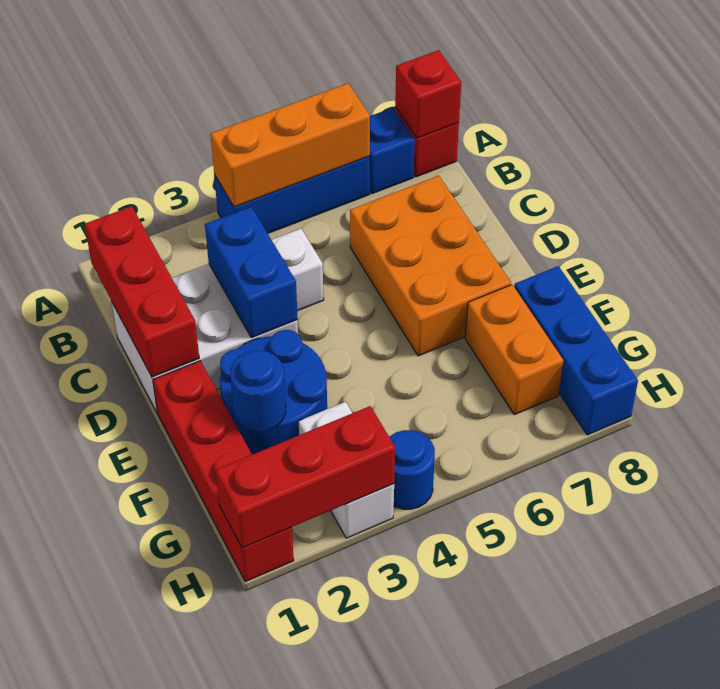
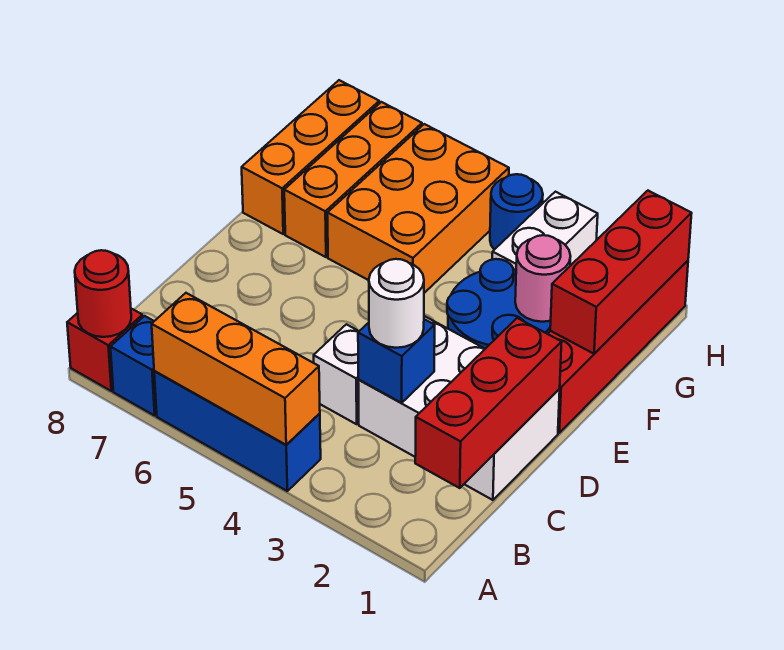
red brick A8 level 2 -> red round brick A8 level 2
blue brick C3:D3 level 2 -> blue brick C3 level 2
none -> white round brick C3 level 3
orange brick C6:E7 level 1 -> orange brick F5:H6 level 1
blue round brick F2 level 2 -> pink round brick F2 level 2
orange brick F7:G7 level 1 -> orange brick F7:H7 level 1
blue brick F8:H8 level 1 -> orange brick F8:H8 level 1
red brick H1:H3 level 2 -> red brick F1:H1 level 2

